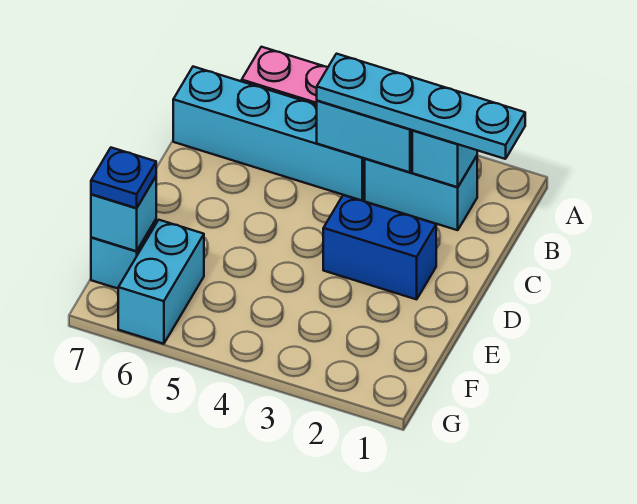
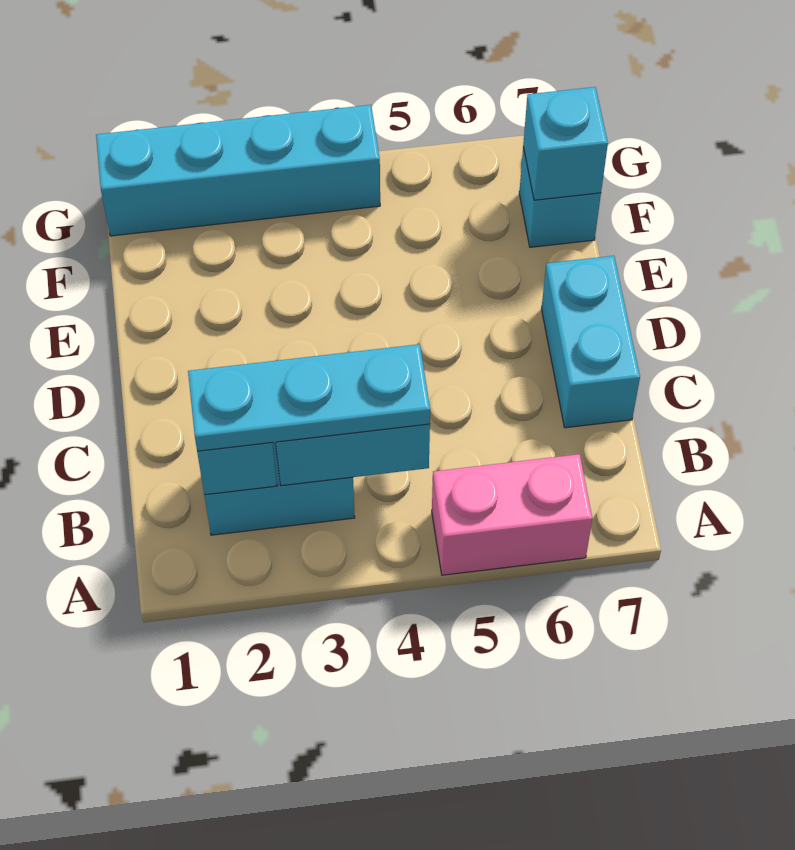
cyan plate B1:B4 level 3 -> cyan plate B2:B4 level 3
cyan brick B4:B7 level 1 -> cyan brick G1:G4 level 1
blue brick D2:D3 level 1 -> none
cyan brick F6:G6 level 1 -> cyan brick C7:D7 level 1
blue plate F7 level 3 -> none

